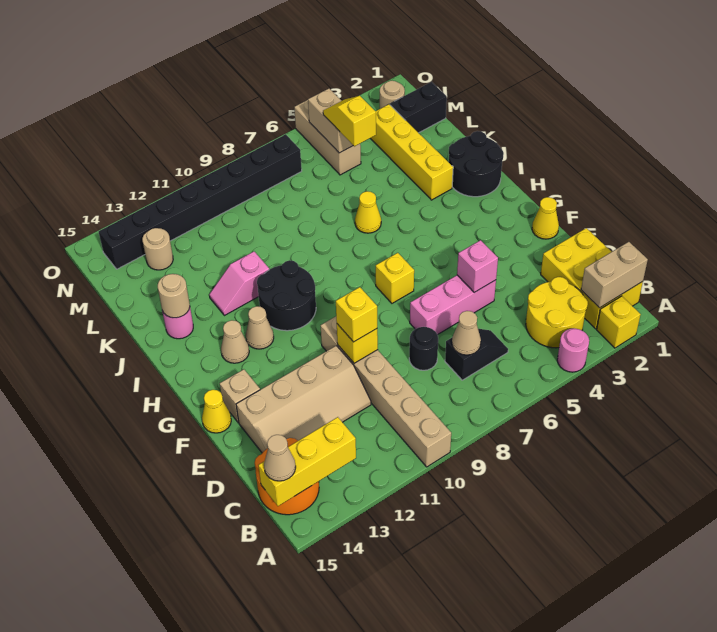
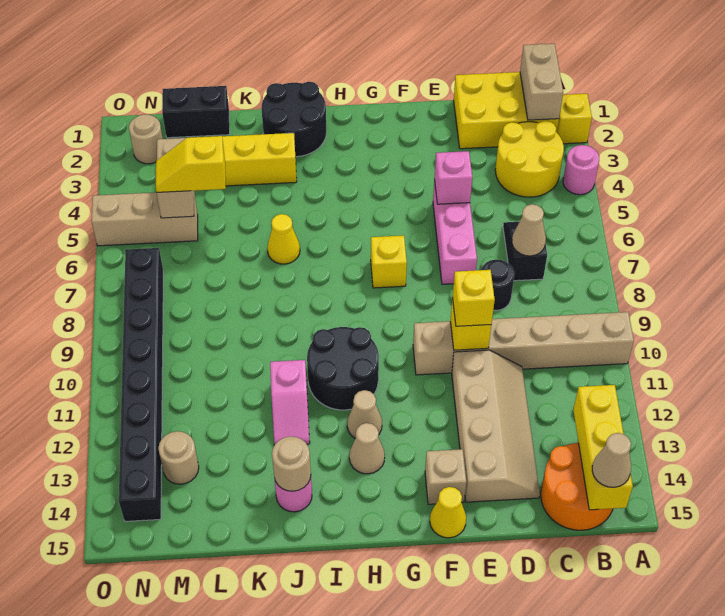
yellow cone F1 level 1 -> none
black brick M1:M2 level 1 -> black brick L1:M1 level 1
tan brick M5:N5 level 2 -> tan brick M4:M5 level 2

